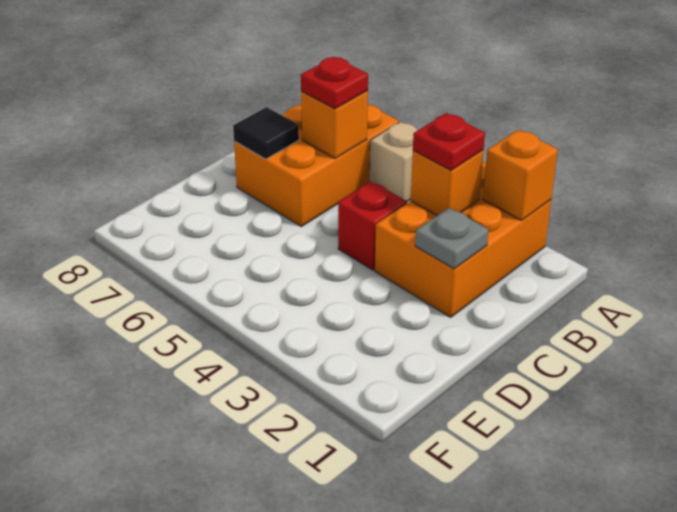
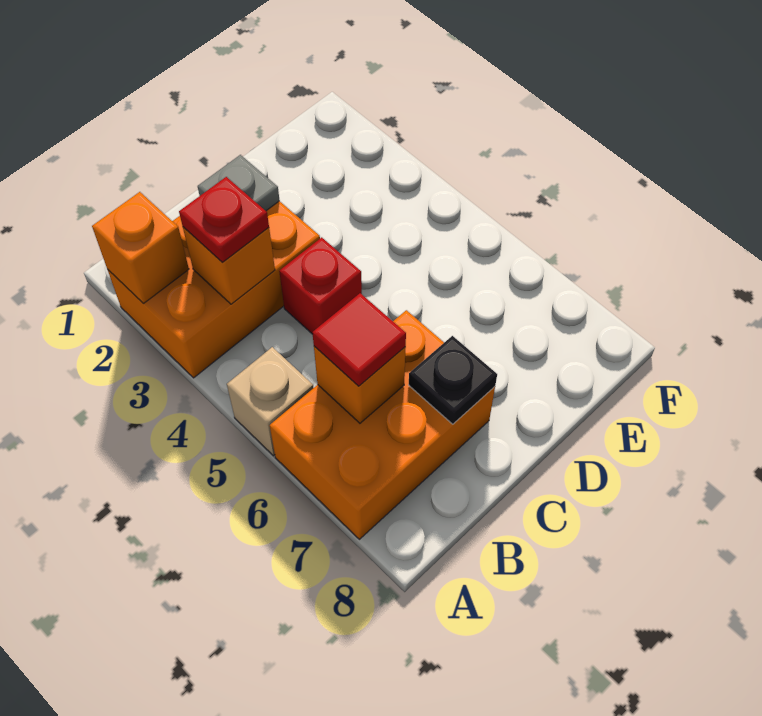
red plate B6 level 3 -> red tile B6 level 3
black tile C7 level 2 -> black plate C7 level 2

